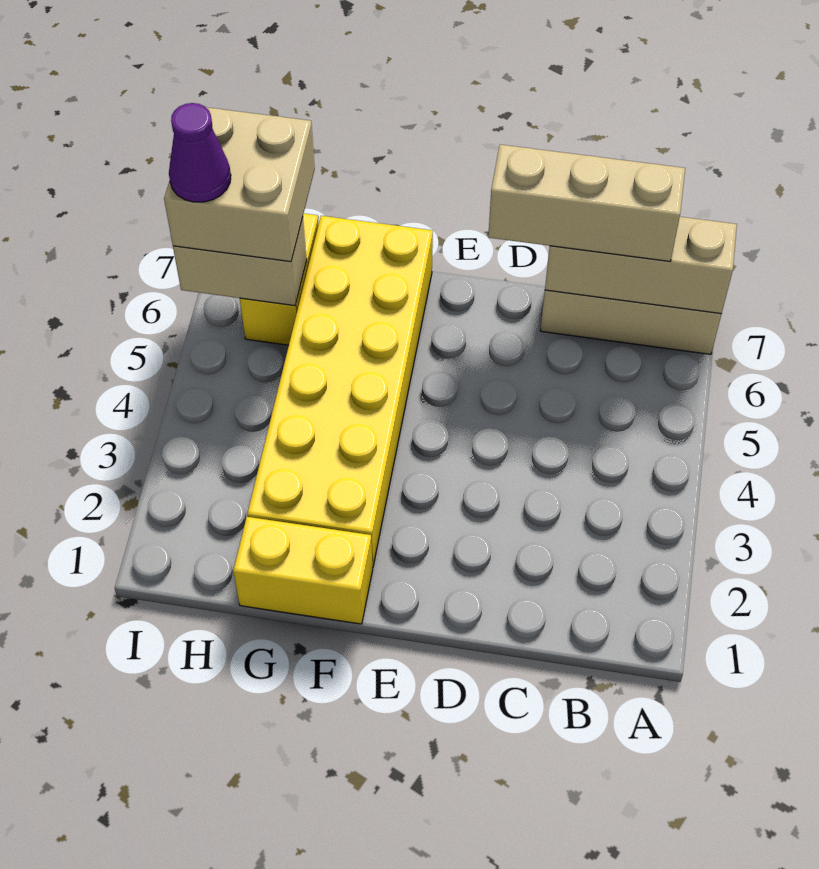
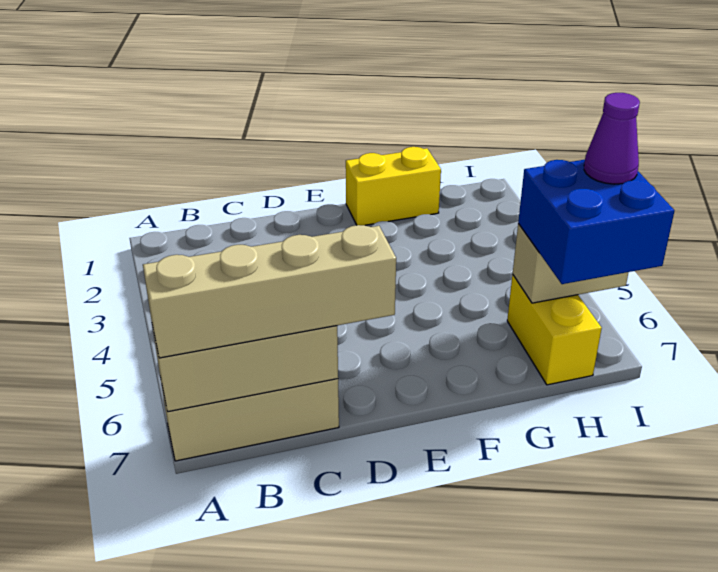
tan brick B7:D7 level 3 -> tan brick A7:D7 level 3
yellow brick F2:G7 level 1 -> none
tan brick H6:I7 level 3 -> blue brick H6:I7 level 3

